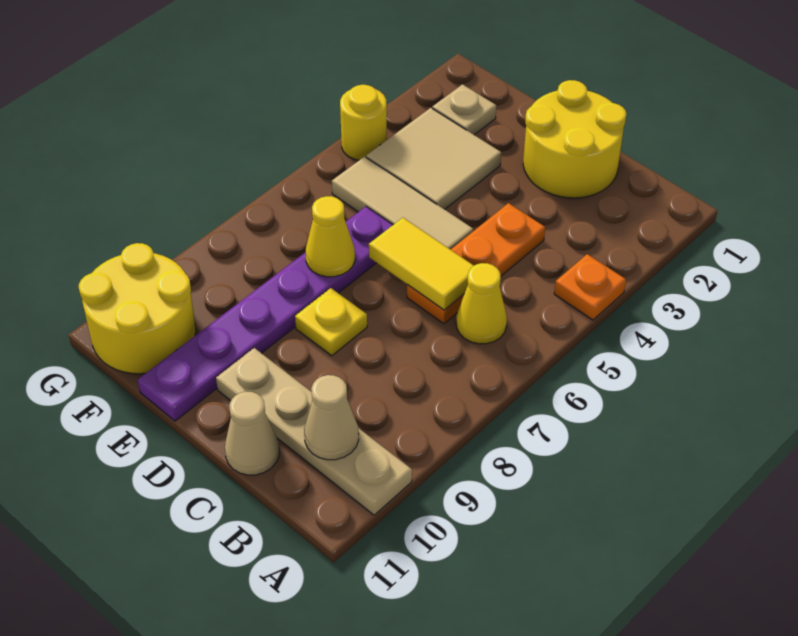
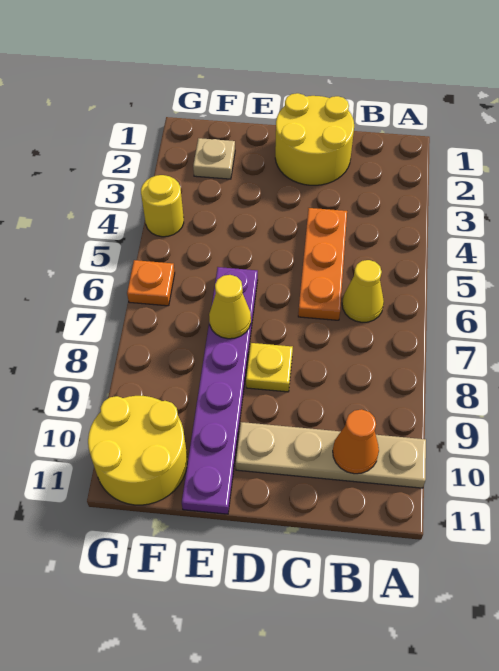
orange plate A4 level 1 -> orange plate G6 level 1
tan cone B10 level 2 -> orange cone B10 level 2
yellow tile C6:D6 level 2 -> none
tan cone C11 level 1 -> none
tan tile D5:F5 level 1 -> none
tan tile E3:F4 level 1 -> none

